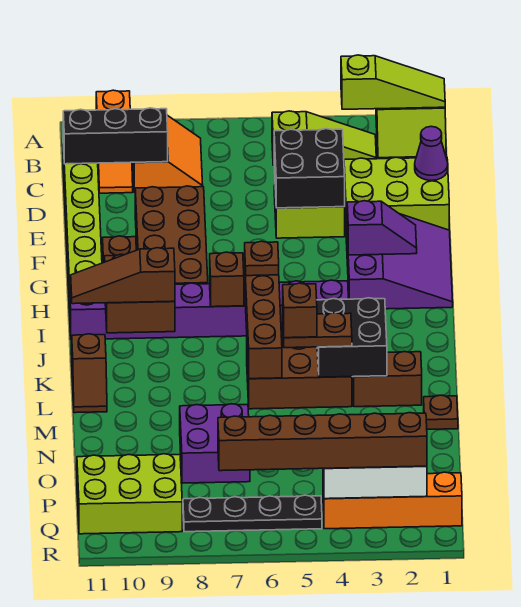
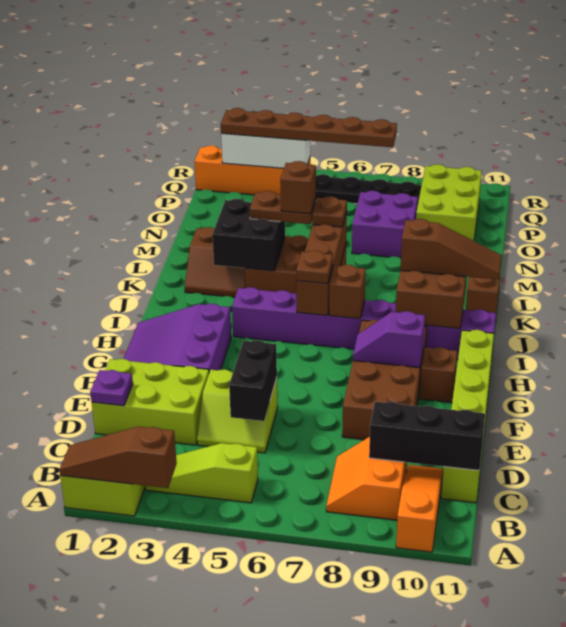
lime slope A1:A3 level 2 top 3 -> brown slope A1:A3 level 2 top 3
purple cone D1 level 2 -> purple plate D1 level 2
black brick D4:E5 level 2 -> black brick D5:E5 level 2
purple slope G2:G3 level 2 top 3 -> purple slope G8:G9 level 2 top 9
brown plate M1 level 1 -> brown plate L6 level 3
lime brick P9:Q11 level 1 -> lime brick O9:Q10 level 1
brown brick Q2:Q7 level 3 -> brown plate Q2:Q7 level 3

